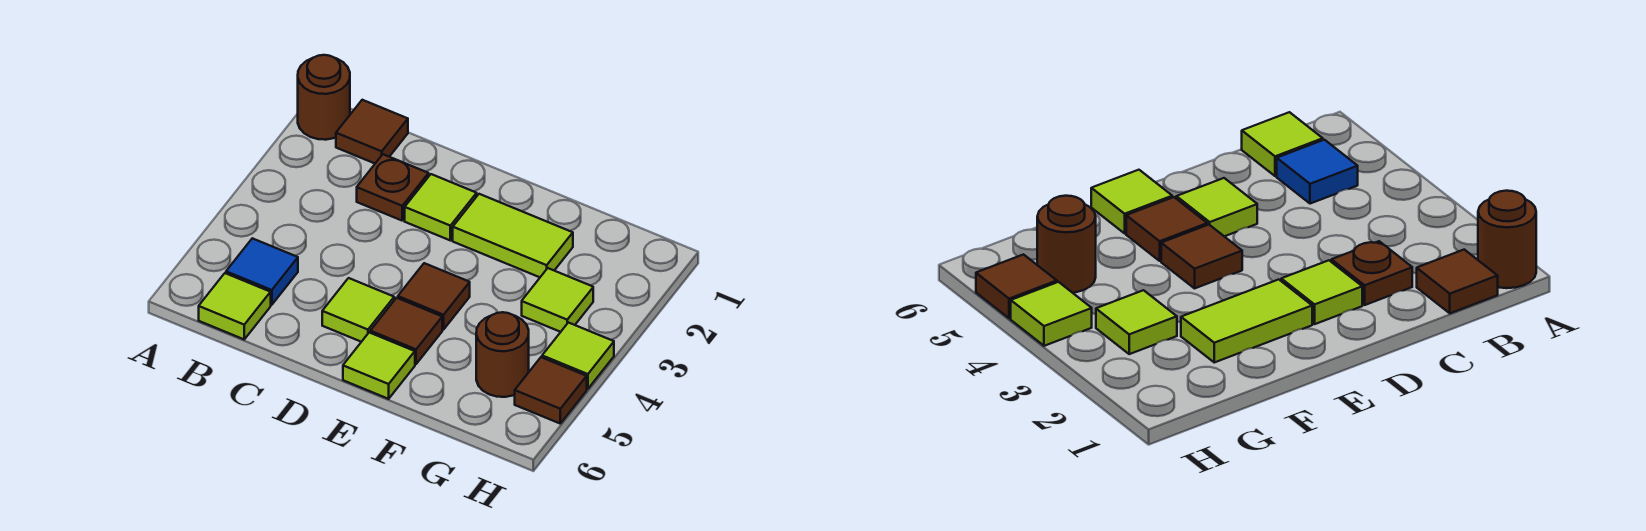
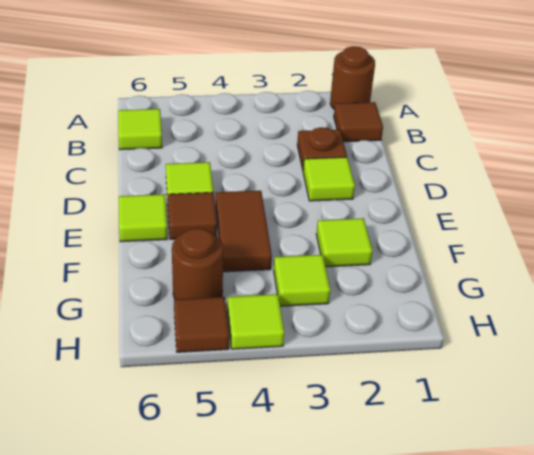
blue tile B5 level 1 -> none
lime tile E2:F2 level 1 -> lime tile F2 level 1
brown tile E4 level 1 -> brown tile E4:F4 level 1

